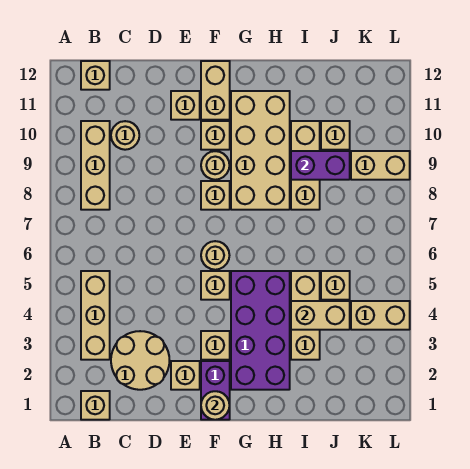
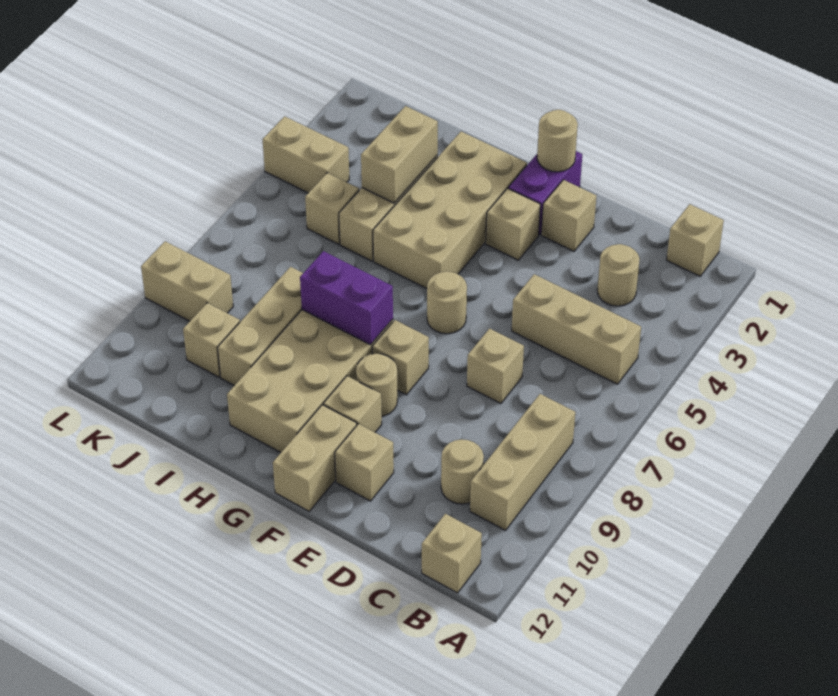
tan brick B3:B5 level 1 -> tan brick B5:D5 level 1
tan round brick C2:D3 level 1 -> tan round brick C3 level 1
tan brick F5 level 1 -> tan brick D7 level 1
purple brick G2:H5 level 1 -> tan brick G2:H5 level 1
tan brick I4:J4 level 2 -> tan brick I3:I4 level 2
purple brick I9:J9 level 2 -> purple brick G8:H8 level 2

